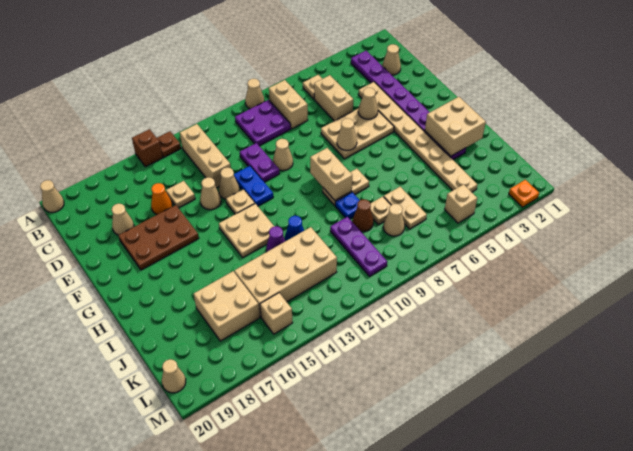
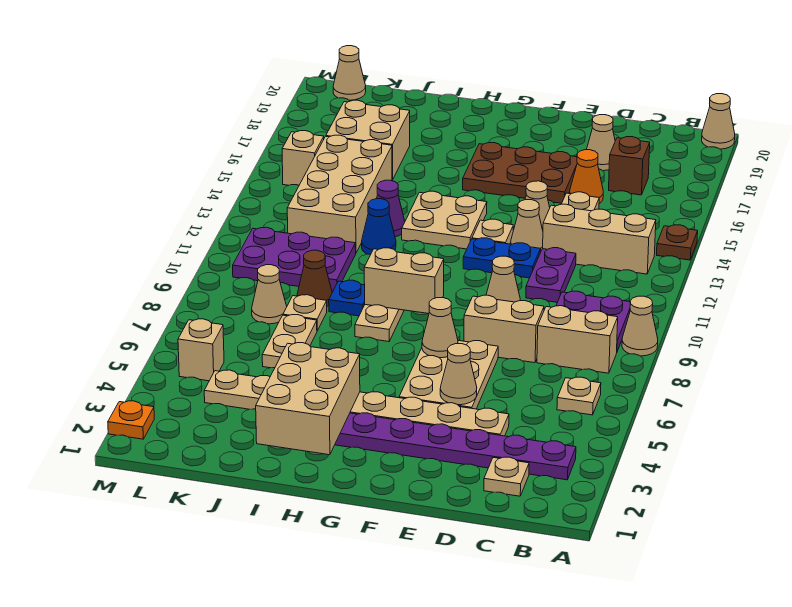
brown brick A15 level 1 -> brown brick C17 level 1
tan cone C2 level 1 -> tan plate C2 level 1
tan brick C6:D6 level 1 -> tan brick D8:E8 level 1
purple plate D11:E11 level 1 -> purple plate D11:D12 level 1
brown plate E16:F18 level 1 -> brown plate E16:G17 level 1
tan brick H2:I3 level 2 -> tan brick H2:I4 level 2
tan plate J7:K7 level 1 -> tan plate J6:J7 level 1
purple plate J10:L10 level 1 -> purple plate J10:L11 level 1

